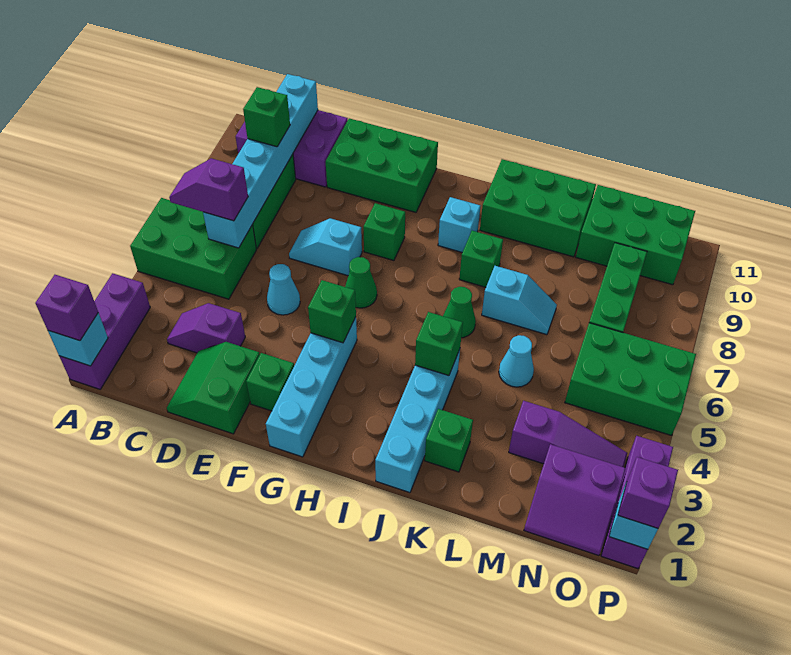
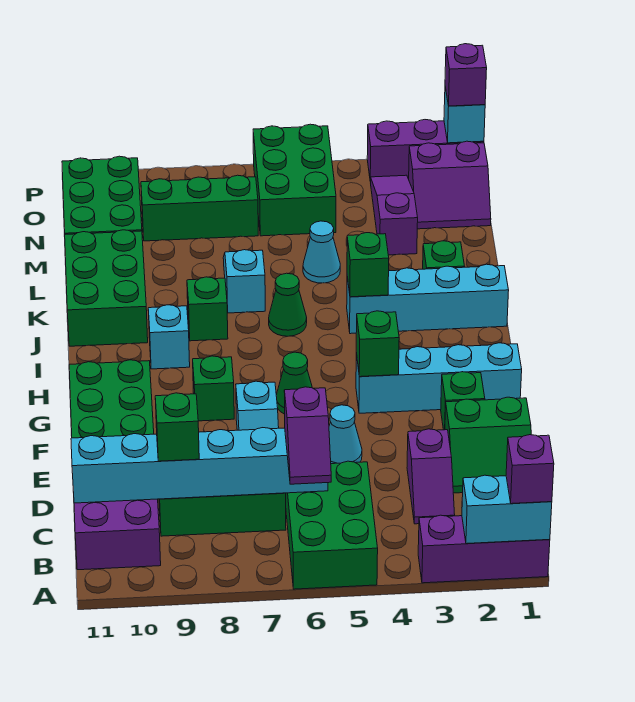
cyan brick A1 level 2 -> cyan brick A1:A2 level 2
purple slope N1:O2 level 1 top 2 -> purple slope N1:O2 level 1 top O

